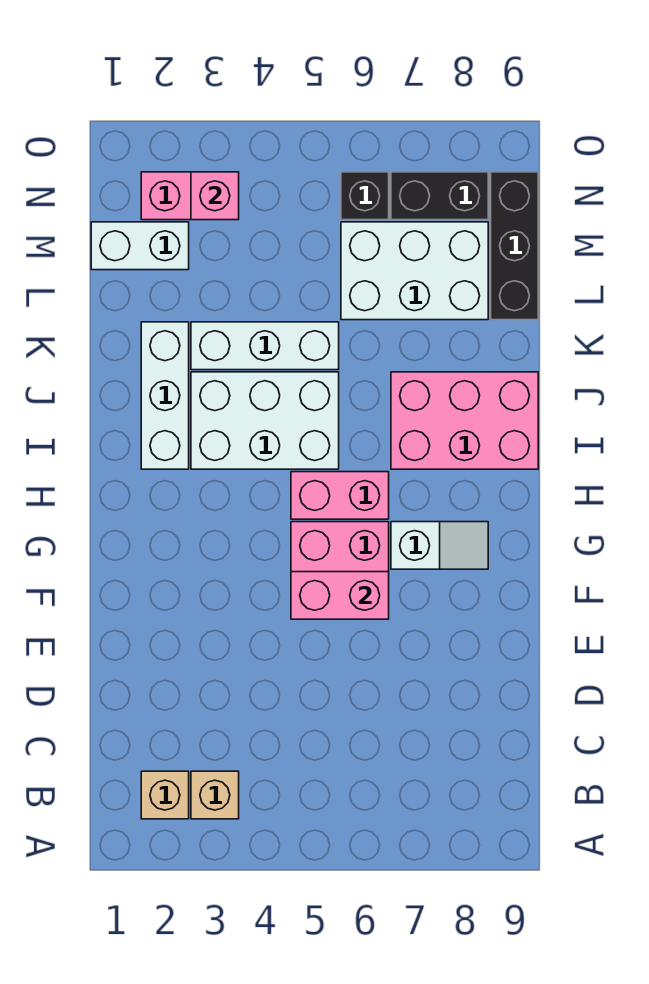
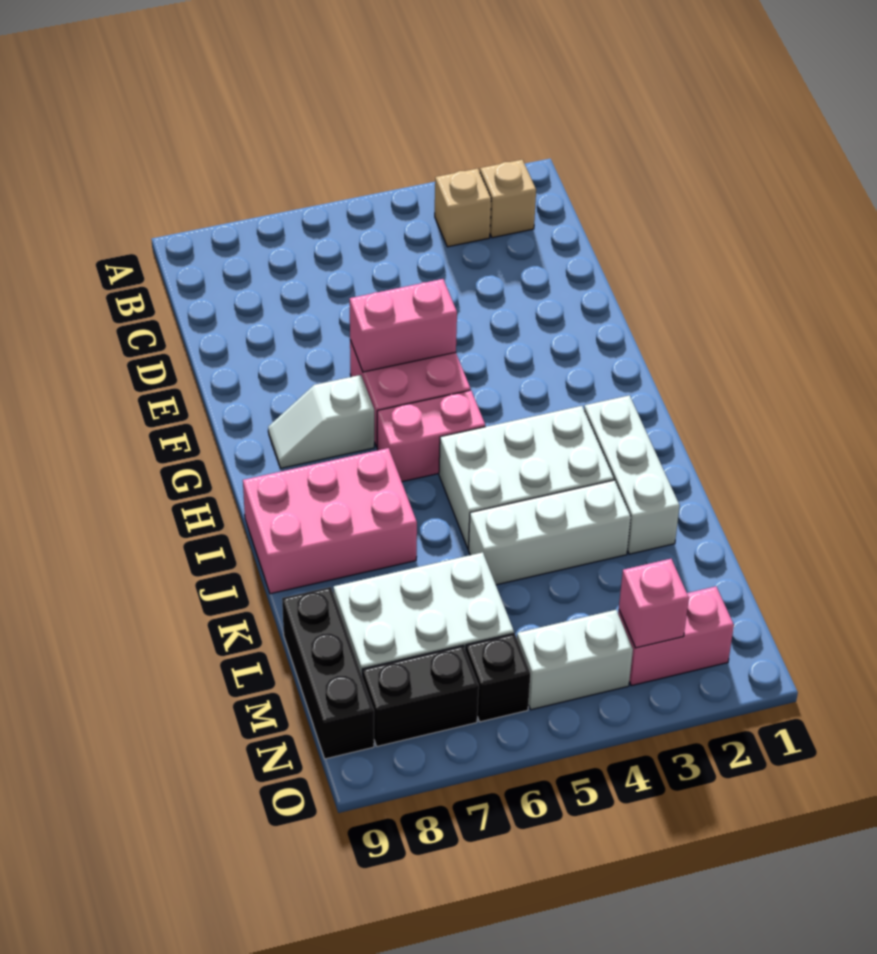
white brick M1:M2 level 1 -> white brick N4:N5 level 1

